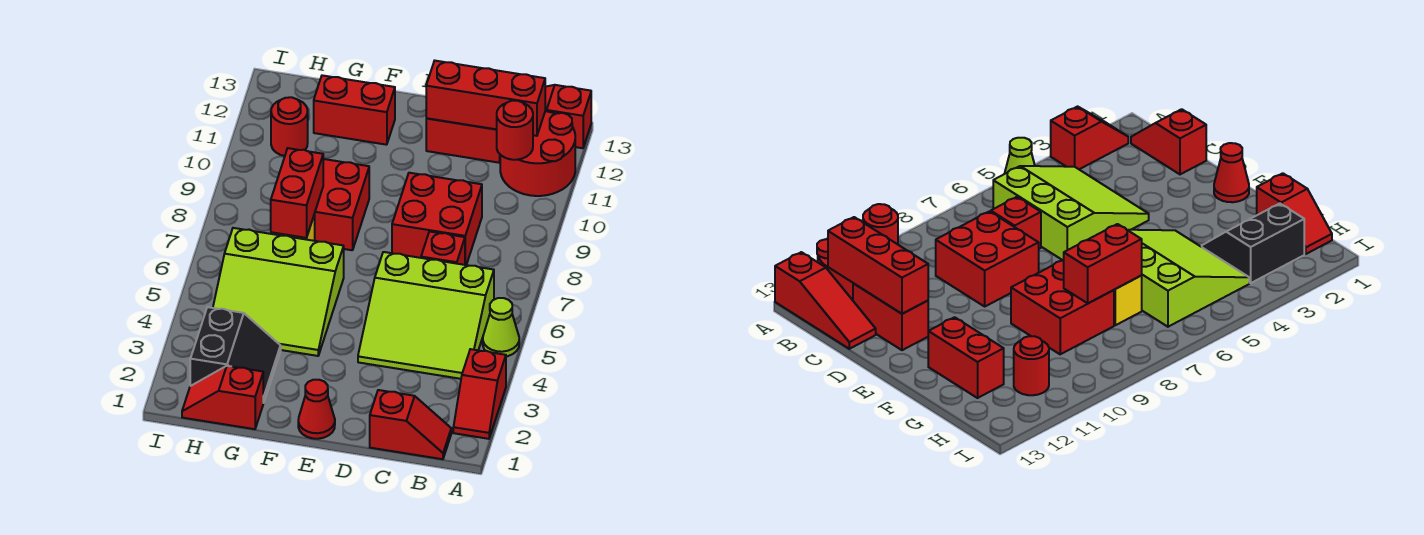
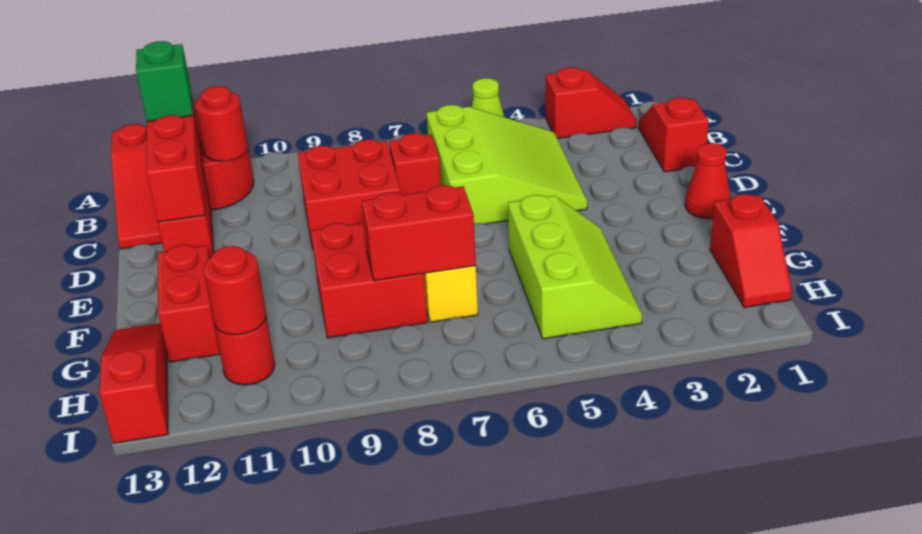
none -> green brick B12 level 3
lime slope F4:H6 level 1 top 6 -> lime slope F4:H5 level 1 top 5
black slope G2:H3 level 1 top H -> none
none -> red slope G13:I13 level 1 top I
none -> red round brick H11 level 2

